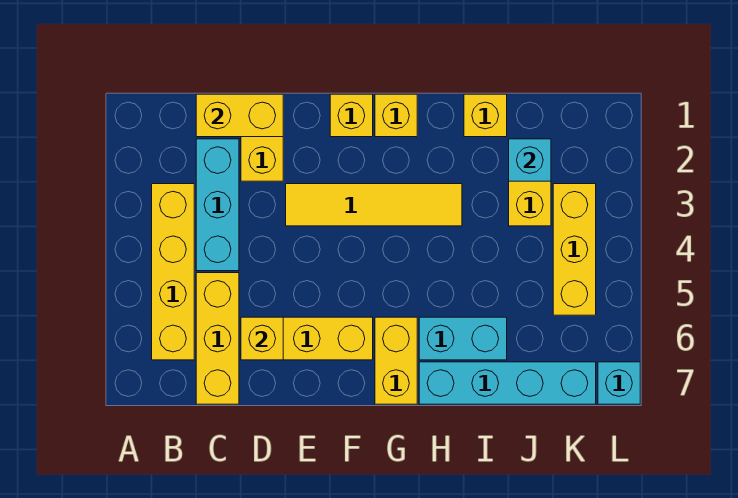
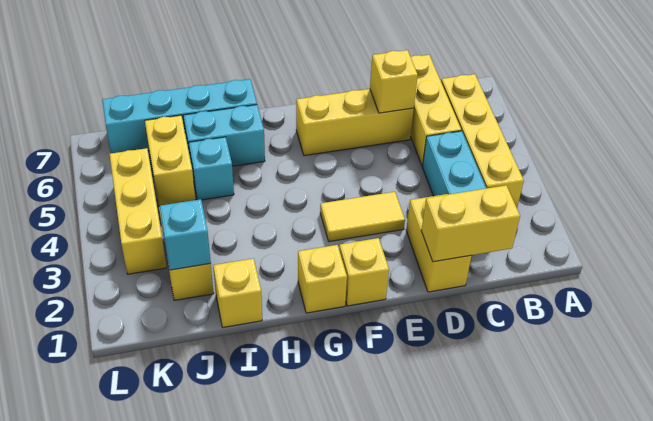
yellow tile E3:H3 level 1 -> yellow tile E3:F3 level 1
yellow brick G6:G7 level 1 -> yellow brick J5:J6 level 1
cyan brick L7 level 1 -> cyan brick I5 level 1

